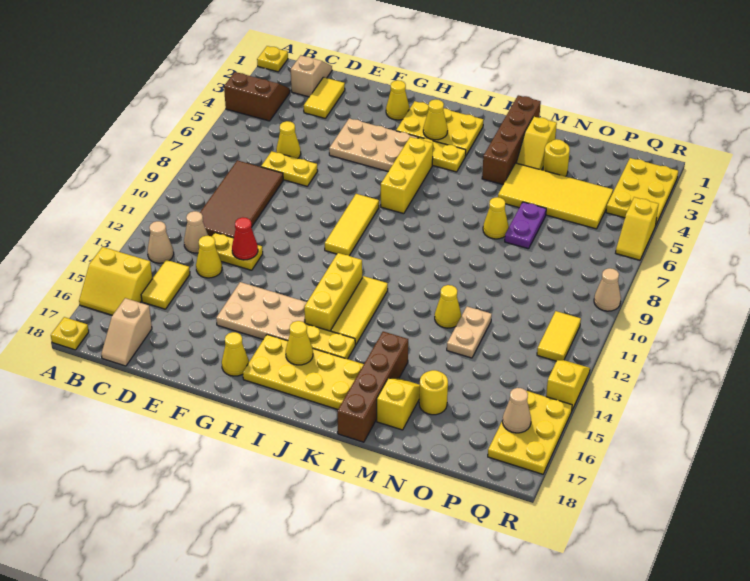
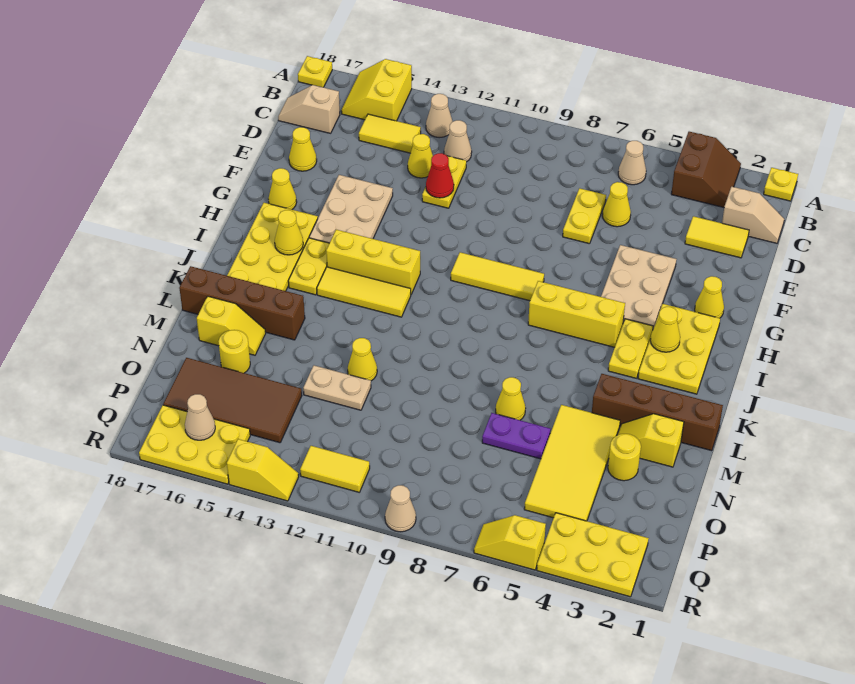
none -> tan cone B6 level 1
brown tile C8:D11 level 1 -> brown tile O14:P17 level 1
none -> yellow cone E17 level 1

